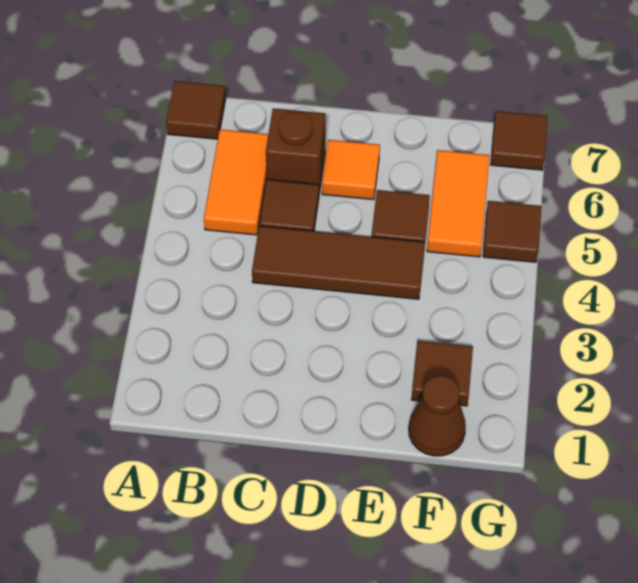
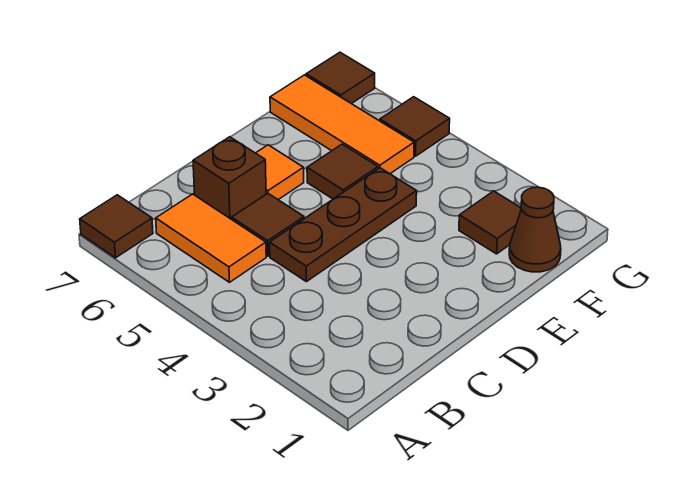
brown tile C4:E4 level 1 -> brown plate C4:E4 level 1
orange tile F5:F6 level 1 -> orange tile F5:F7 level 1

